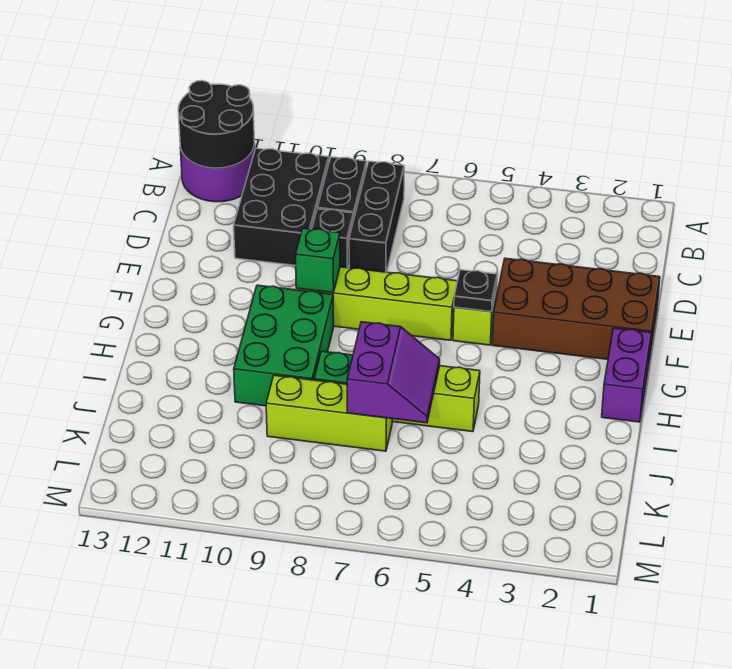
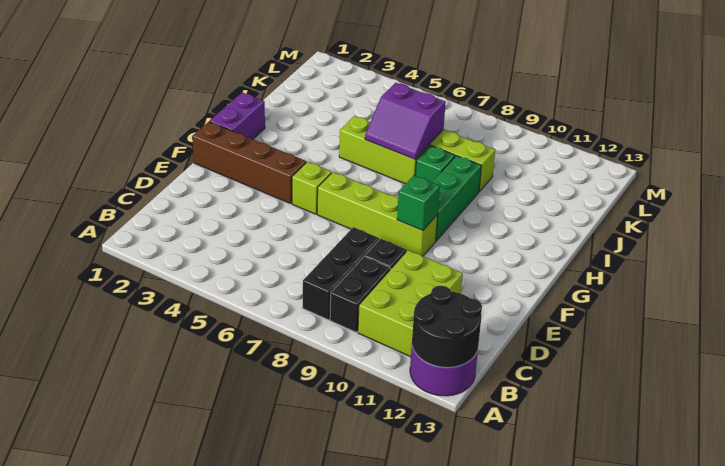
black brick B10:D11 level 1 -> lime brick B10:D11 level 1
brown brick E1:F4 level 1 -> brown brick F1:F4 level 1
black plate F5 level 2 -> none
green brick G9:I10 level 1 -> green brick G9:I9 level 1
purple slope I6:J7 level 2 top 7 -> purple slope I6:J7 level 2 top J

